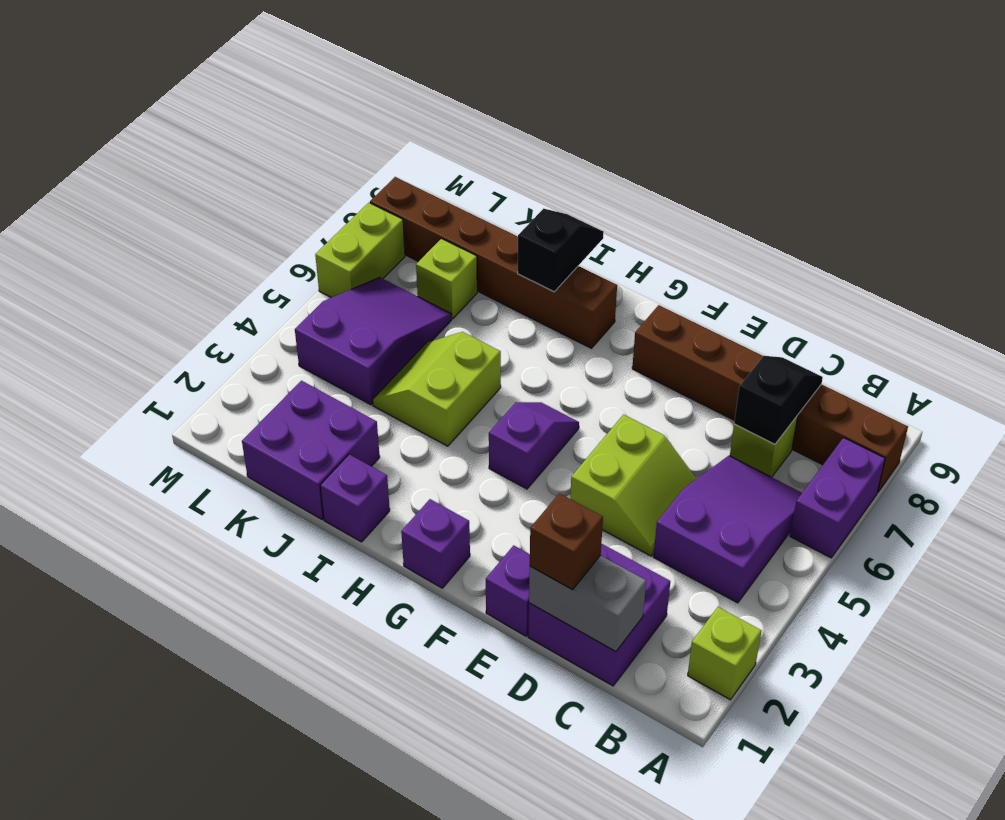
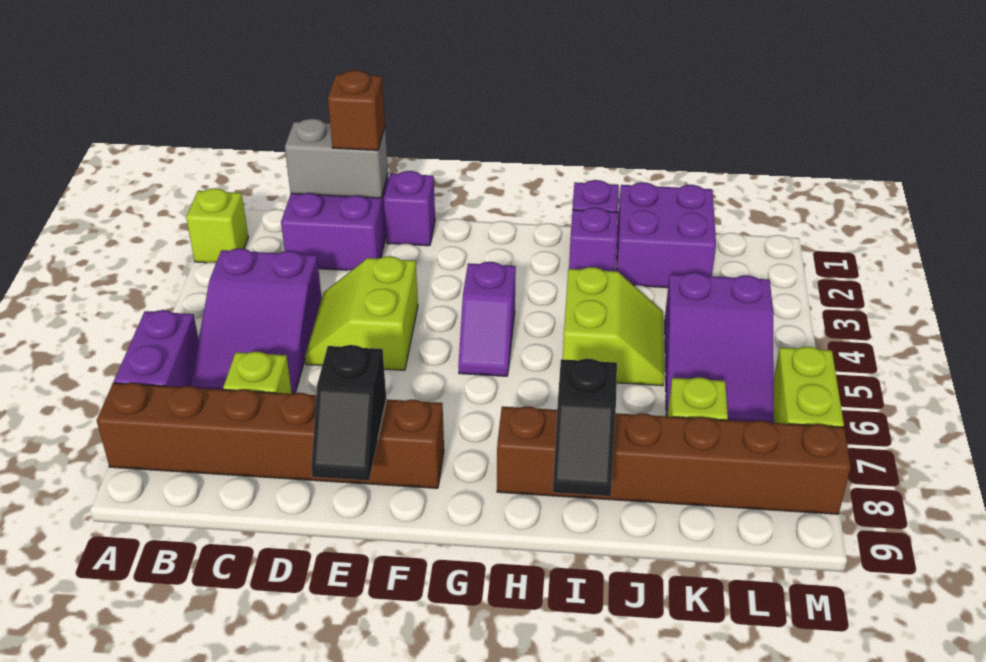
black slope C7:C8 level 2 top 7 -> black slope E8:E9 level 2 top 8
purple brick G1 level 1 -> purple brick I2 level 1

